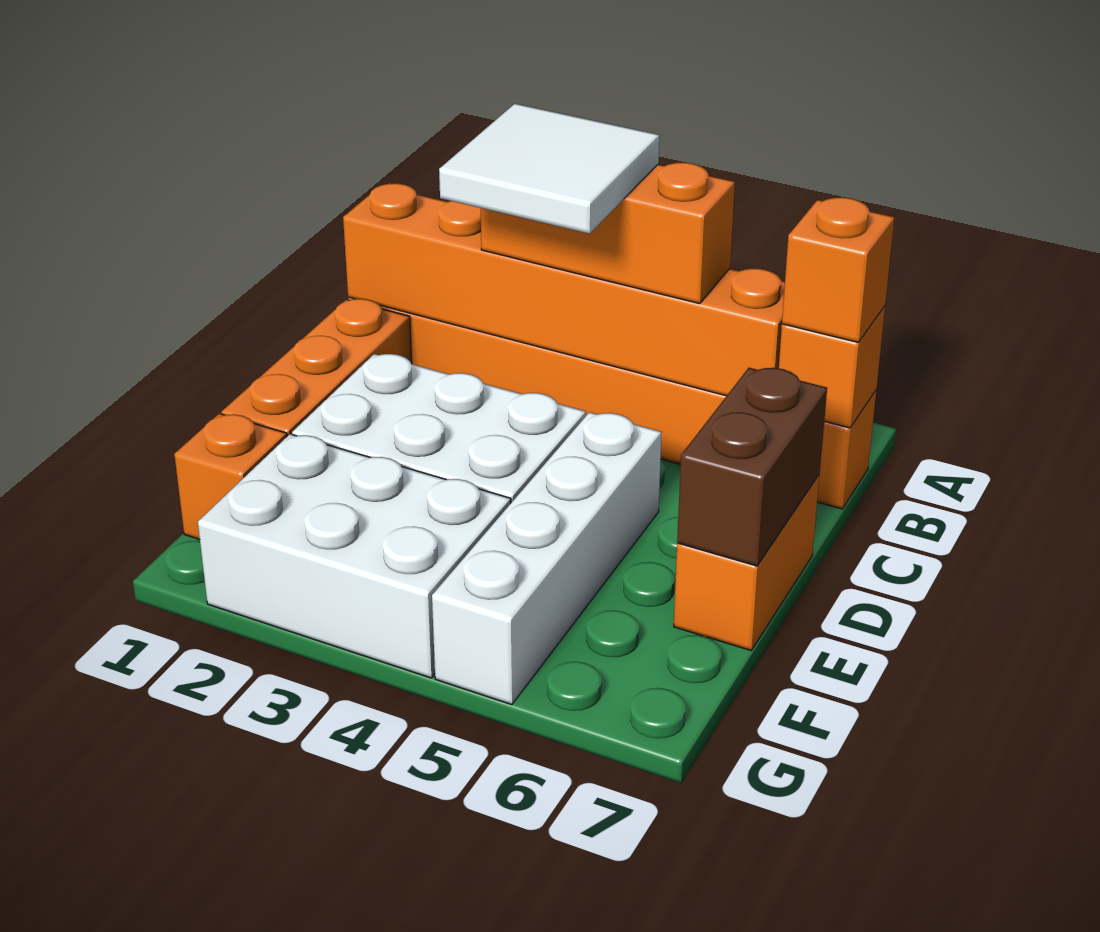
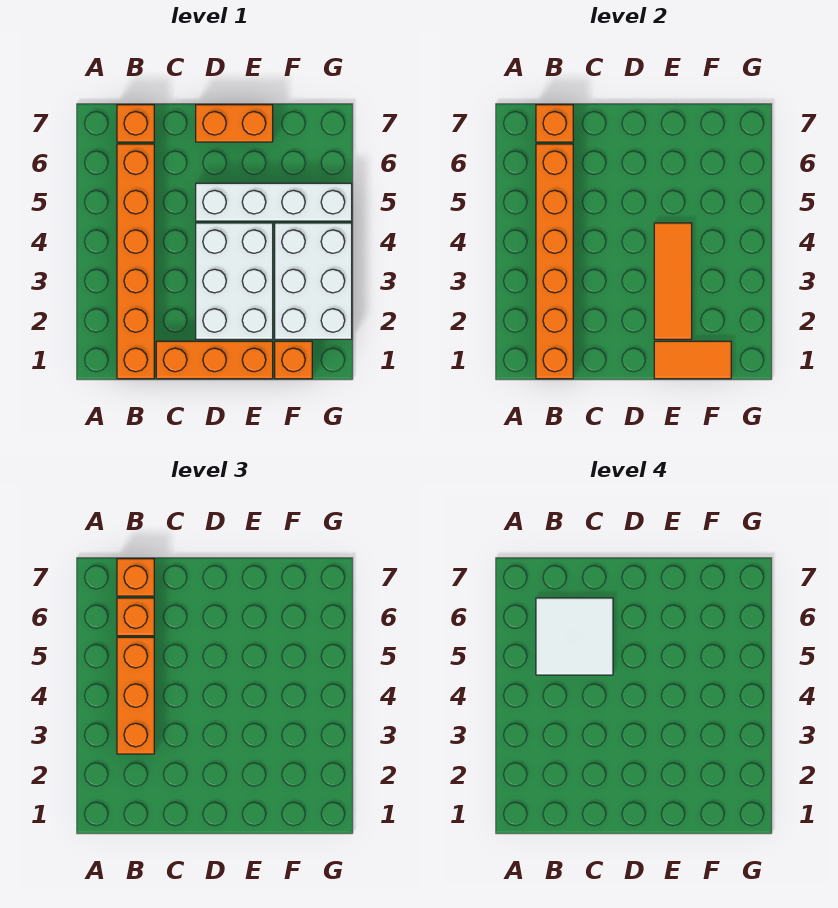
white tile B3:C4 level 4 -> white tile B5:C6 level 4
none -> orange brick B6 level 3
brown brick D7:E7 level 2 -> none
none -> orange tile E1:F1 level 2
none -> orange tile E2:E4 level 2

